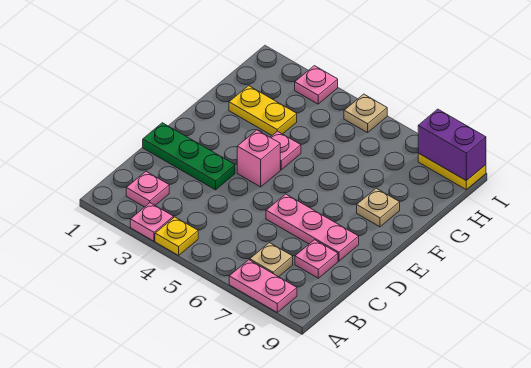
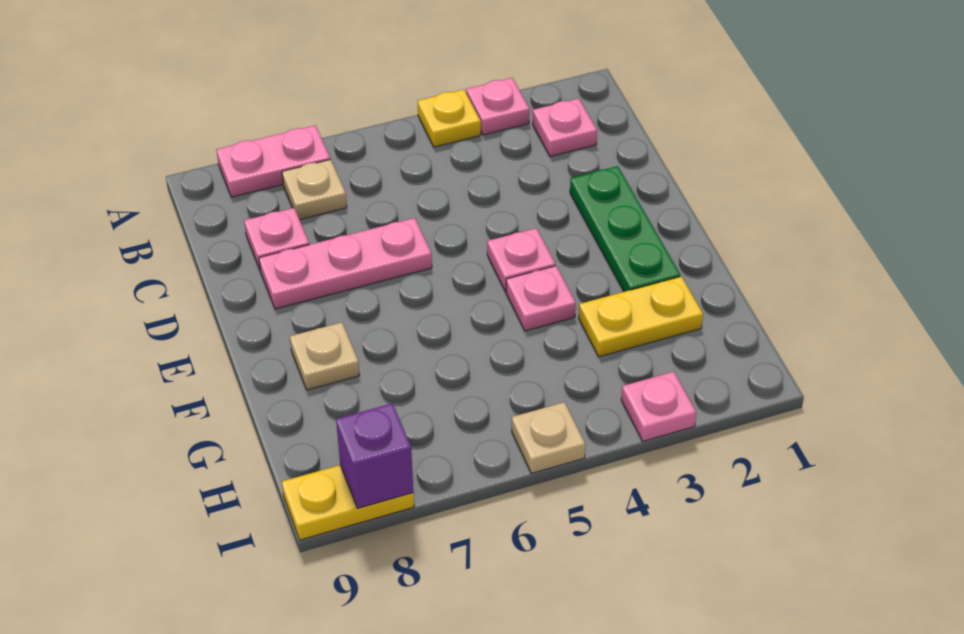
green plate D1:D3 level 1 -> green plate D2:F2 level 1
pink brick E4 level 1 -> pink plate E4 level 1
purple brick I8:I9 level 2 -> purple brick I8 level 2

